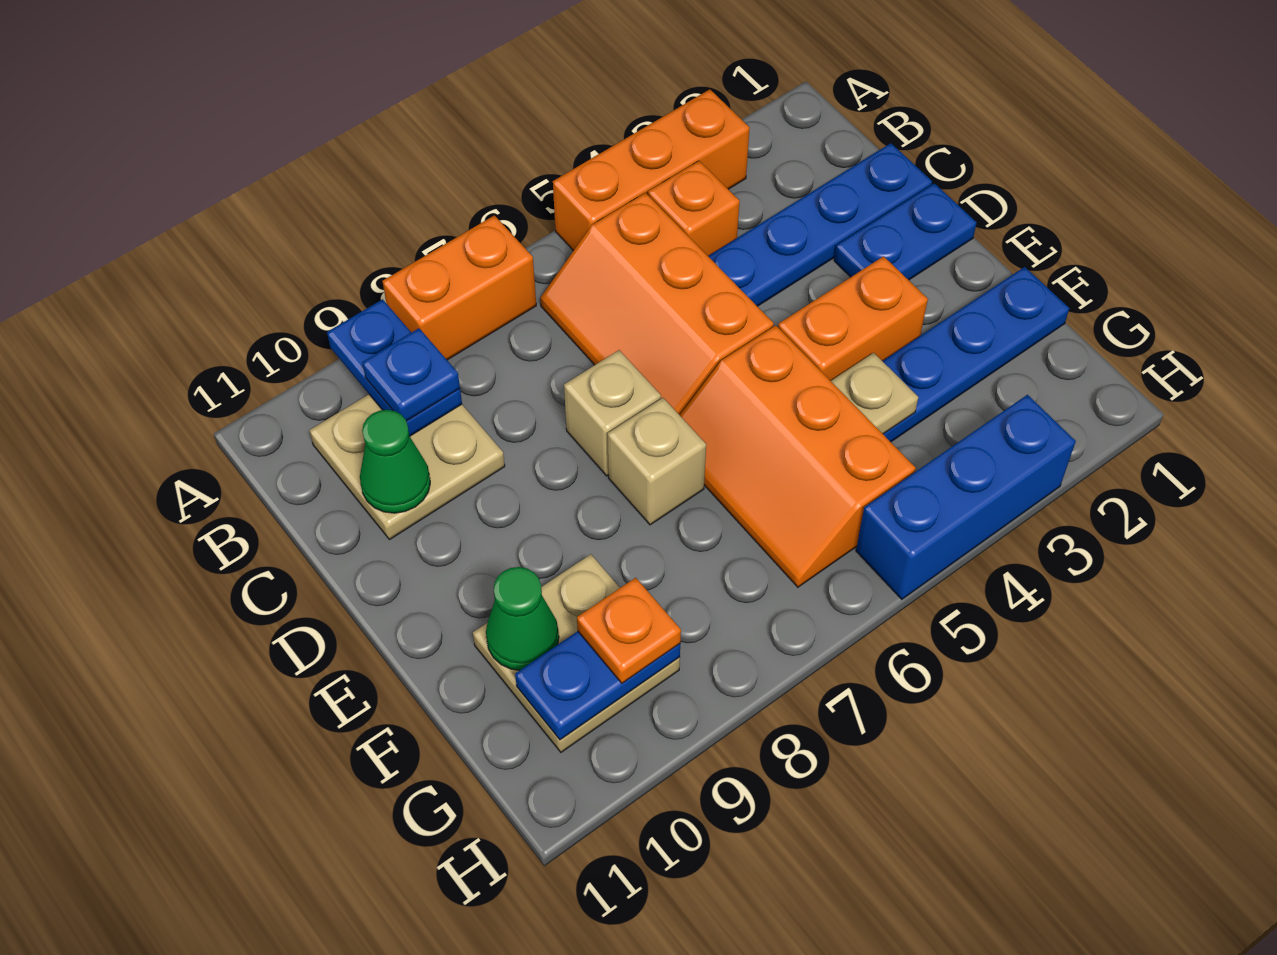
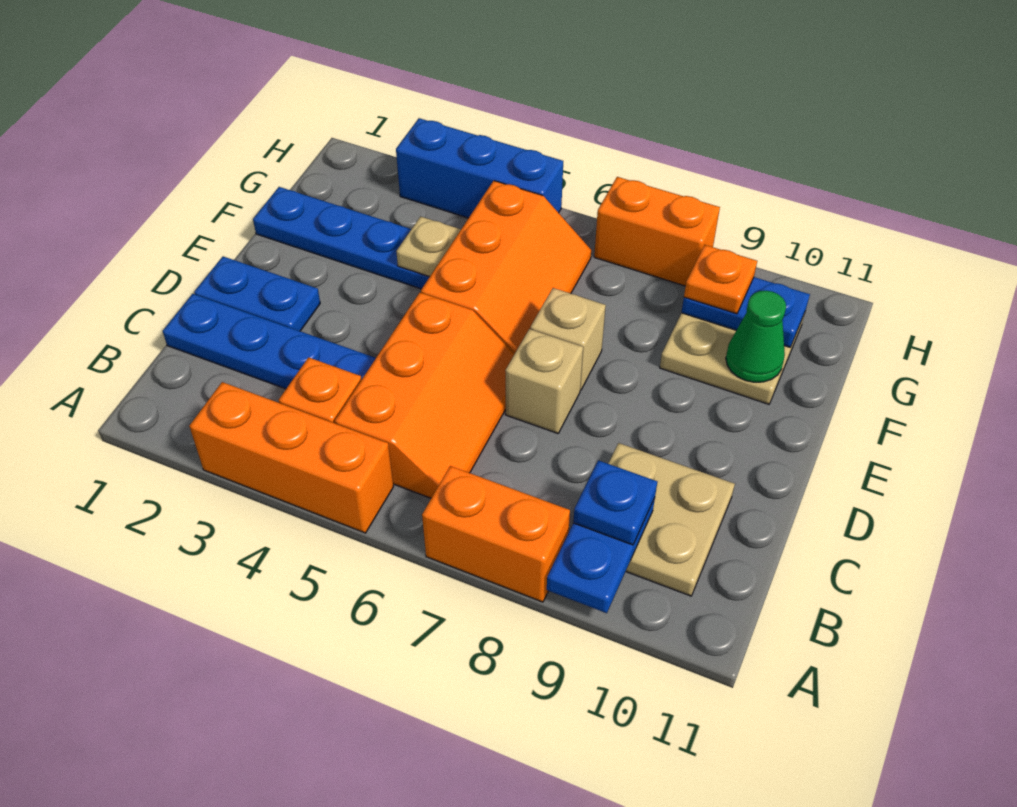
green cone C10 level 2 -> none
orange brick E3:E4 level 1 -> orange brick H7:H8 level 1

